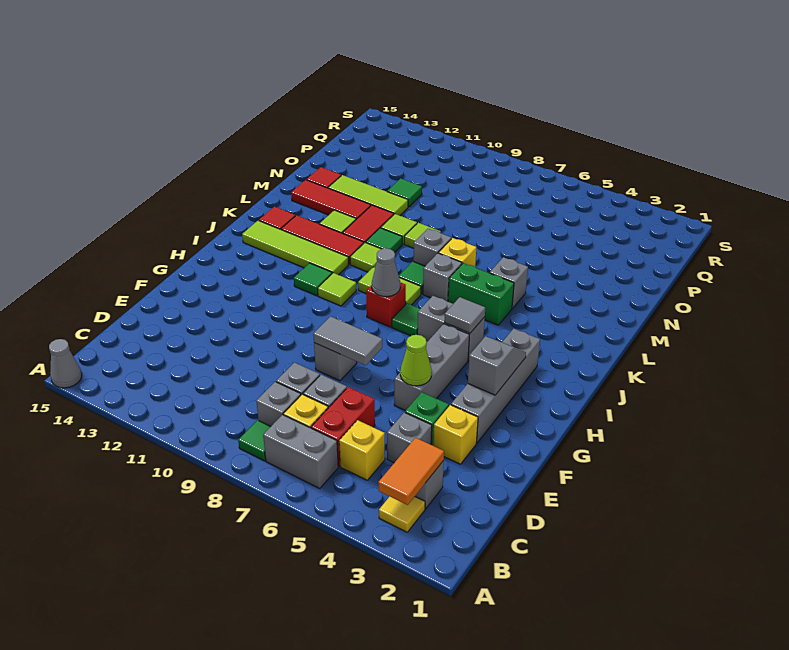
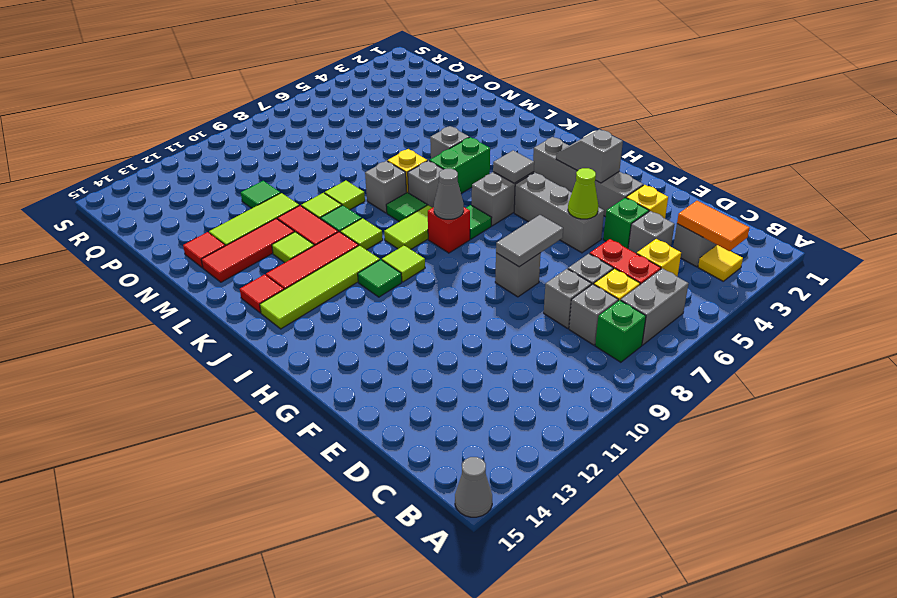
green tile B8 level 1 -> green brick B8 level 1

